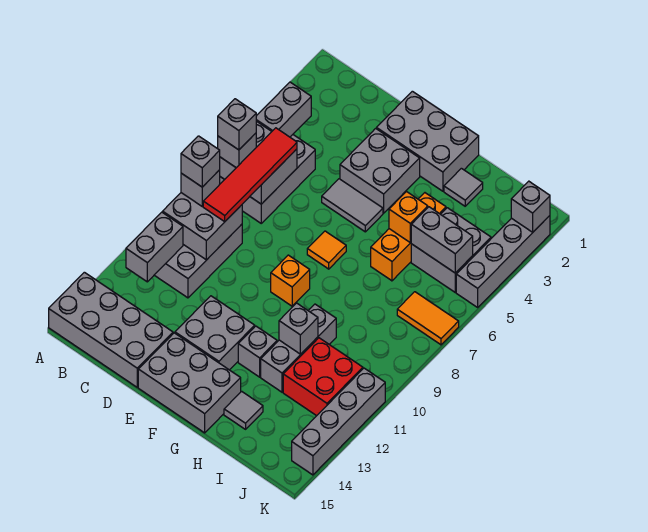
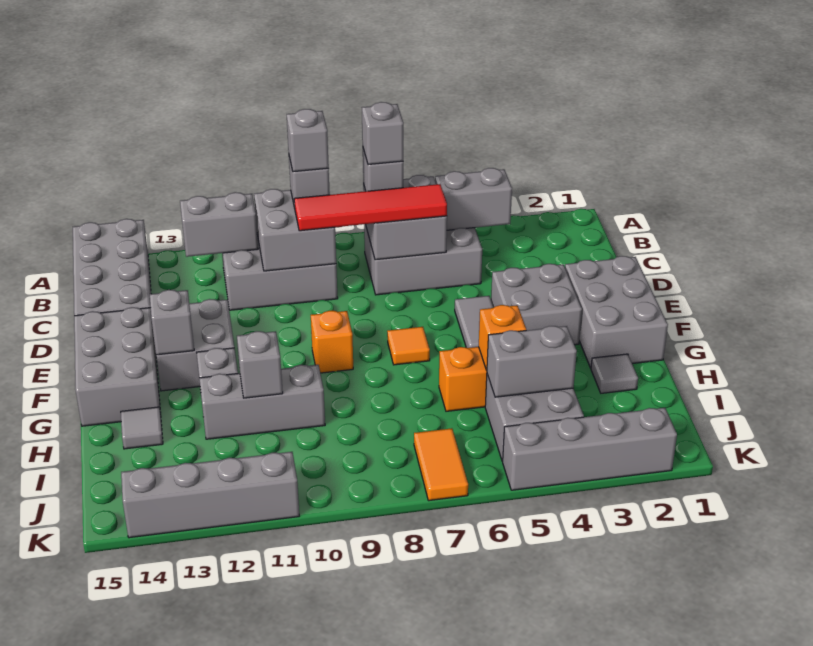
grey brick I5:J5 level 2 -> grey brick I4:I5 level 2
red brick I11:J12 level 1 -> none
grey brick K2 level 2 -> grey brick F13 level 2

